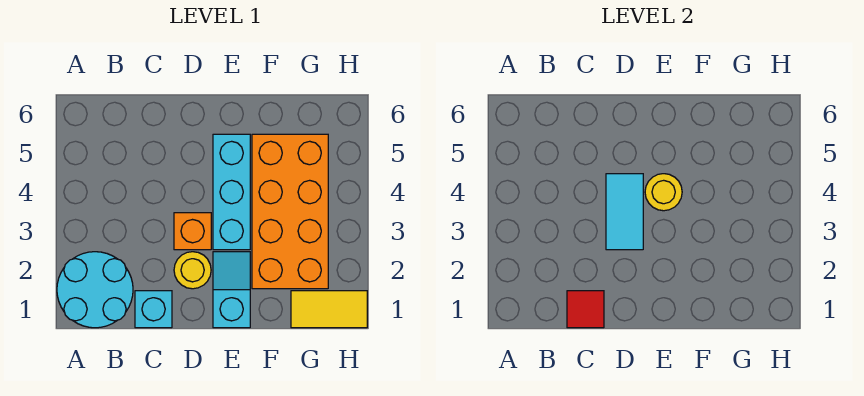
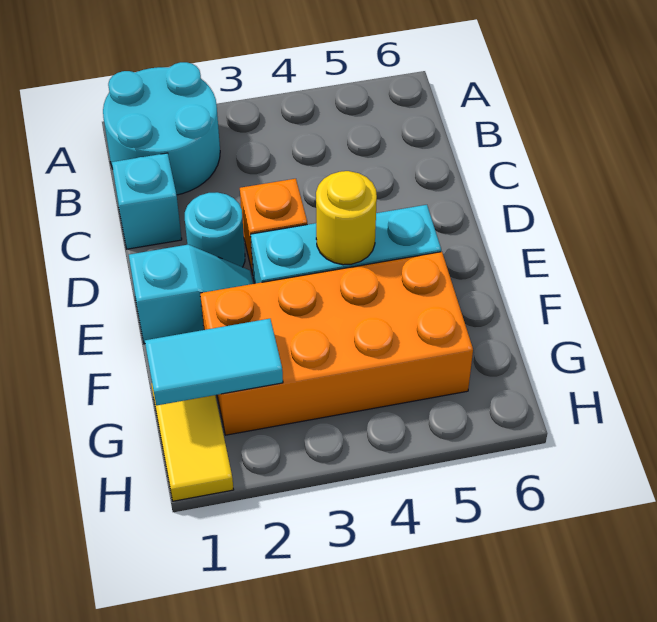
red tile C1 level 2 -> none
yellow round brick D2 level 1 -> cyan round brick D2 level 1
cyan tile D3:D4 level 2 -> cyan tile G1:G2 level 2

